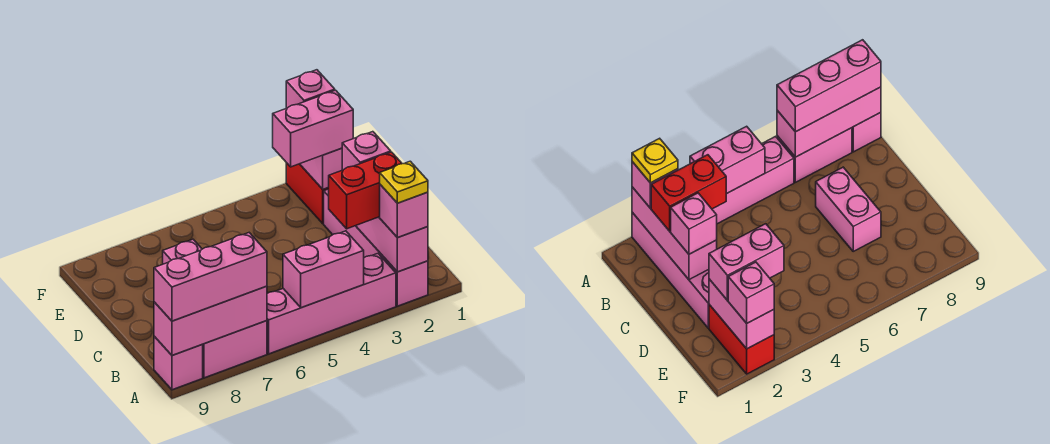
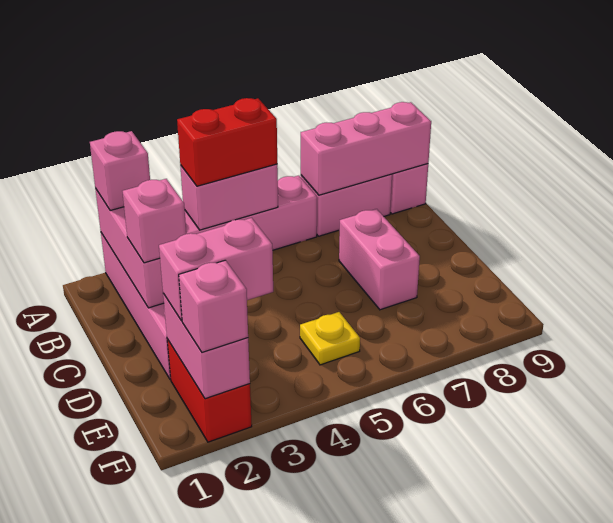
yellow plate A2 level 4 -> yellow plate E5 level 1
pink brick A7:A9 level 3 -> none
red brick B2:B3 level 3 -> red brick A4:A5 level 3

